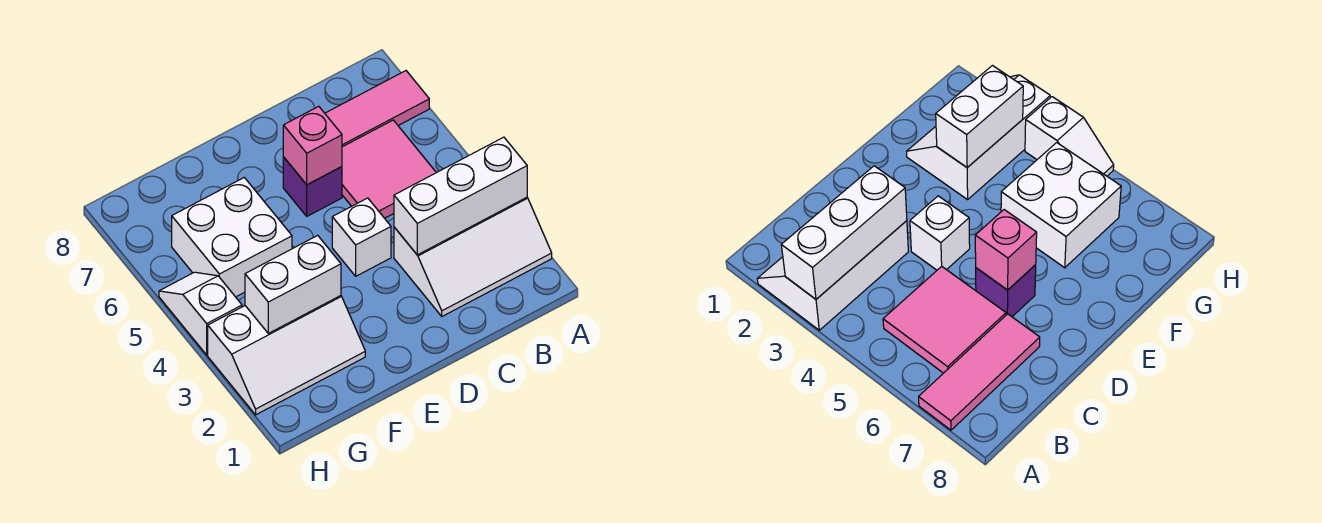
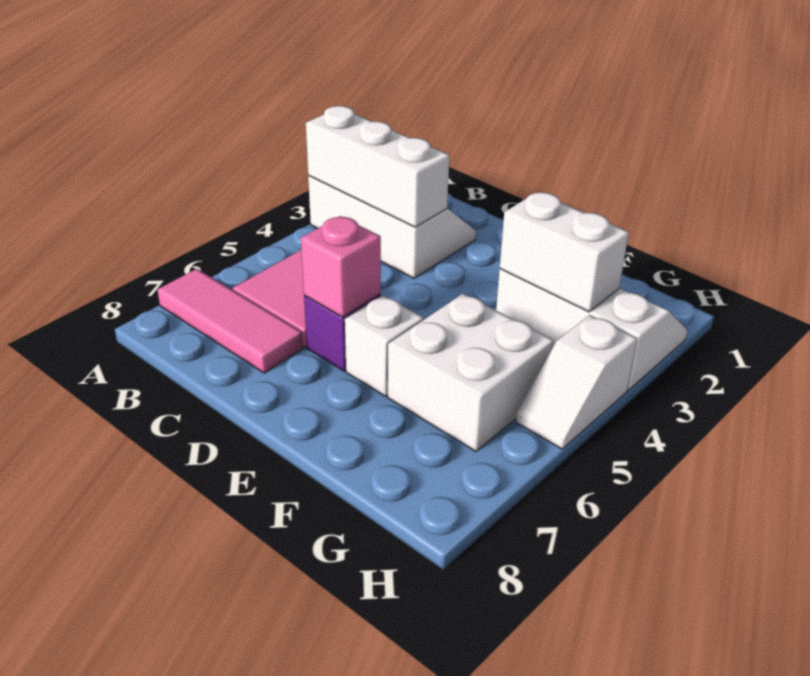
white brick D4 level 1 -> white brick E6 level 1

